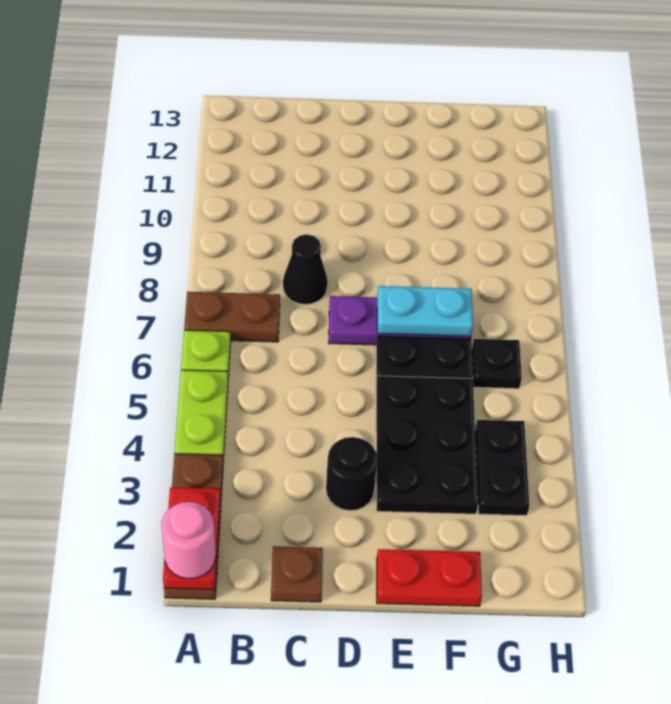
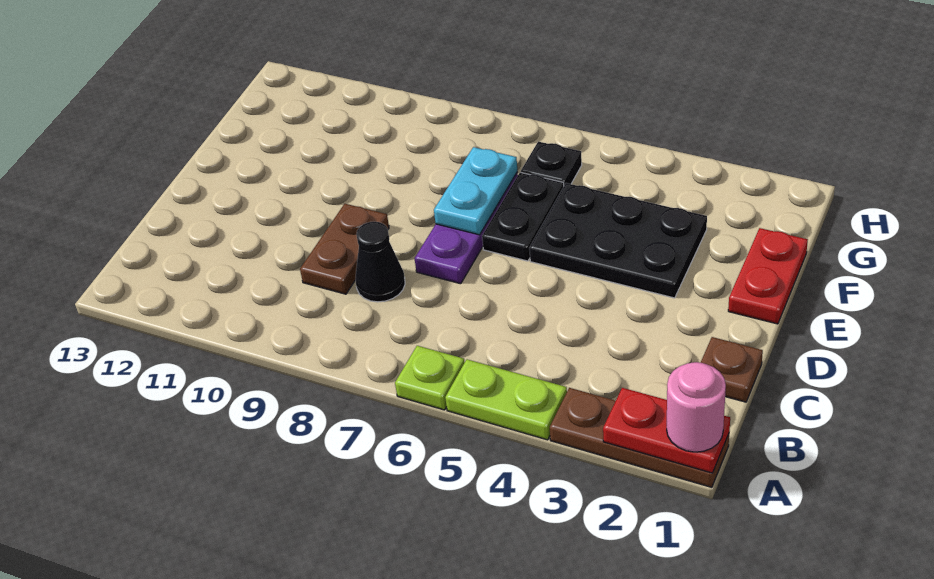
brown plate A7:B7 level 1 -> brown plate C9:D9 level 1
black round brick D3 level 1 -> none
black plate G3:G4 level 1 -> none

